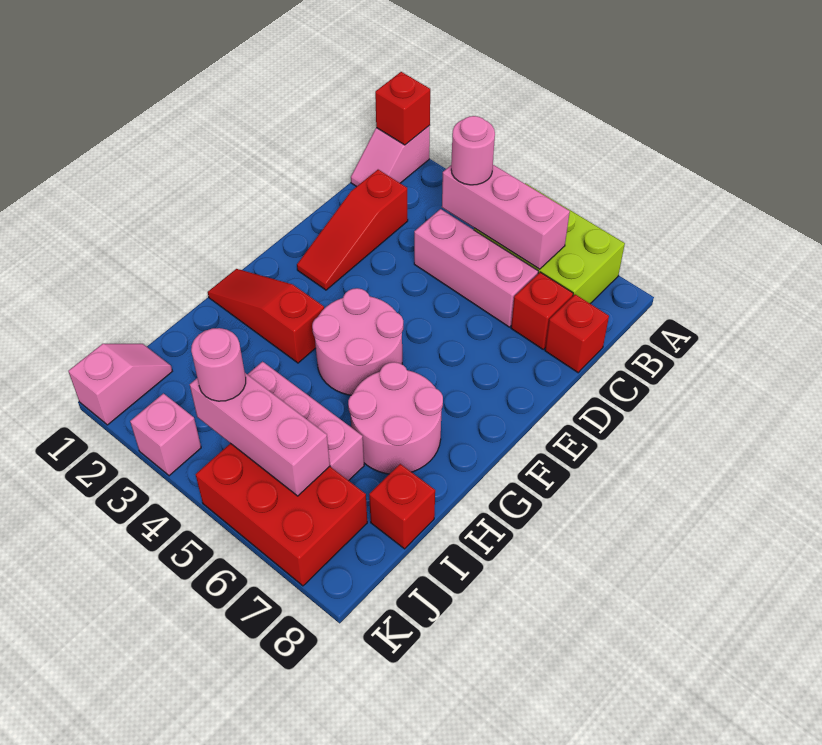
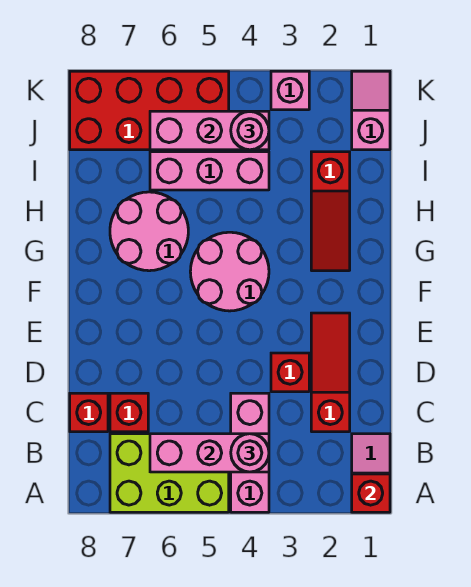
pink brick C4:C6 level 1 -> pink brick A4:C4 level 1
red slope G1:G3 level 1 top 3 -> red slope G2:I2 level 1 top I
red brick I8 level 1 -> red brick D3 level 1
pink slope J1:K1 level 1 top K -> pink slope J1:K1 level 1 top J
red brick J5:K7 level 1 -> red brick J5:K8 level 1

